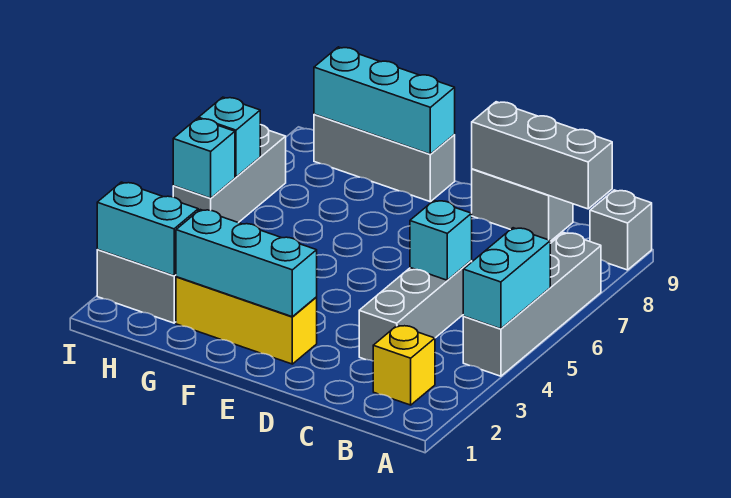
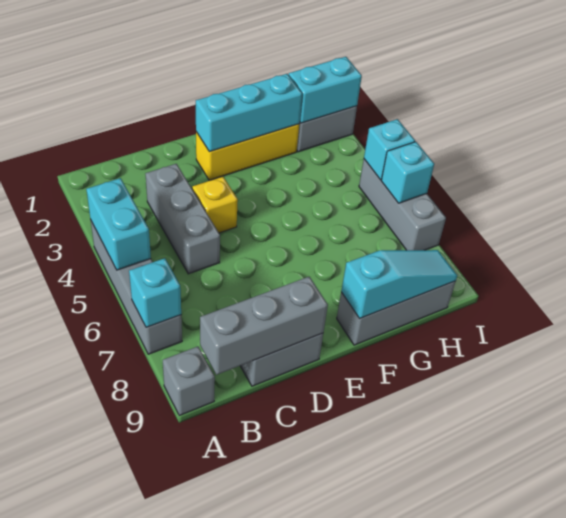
yellow brick B2 level 1 -> yellow brick D4 level 1
cyan brick C5 level 2 -> cyan brick A7 level 2
cyan brick F9:H9 level 2 -> cyan slope F9:H9 level 2 top F

